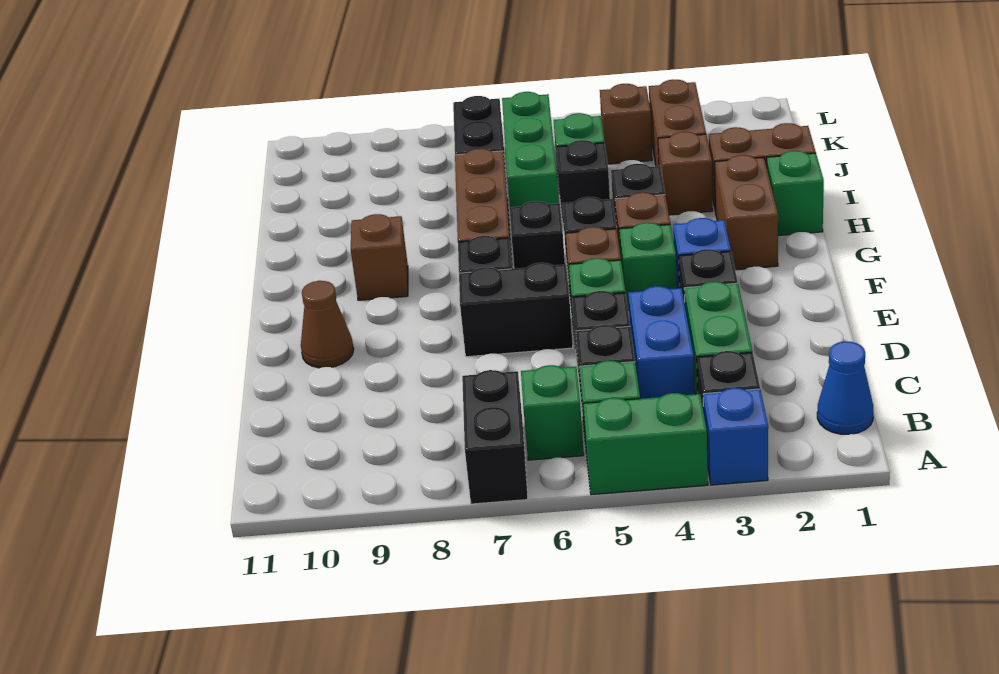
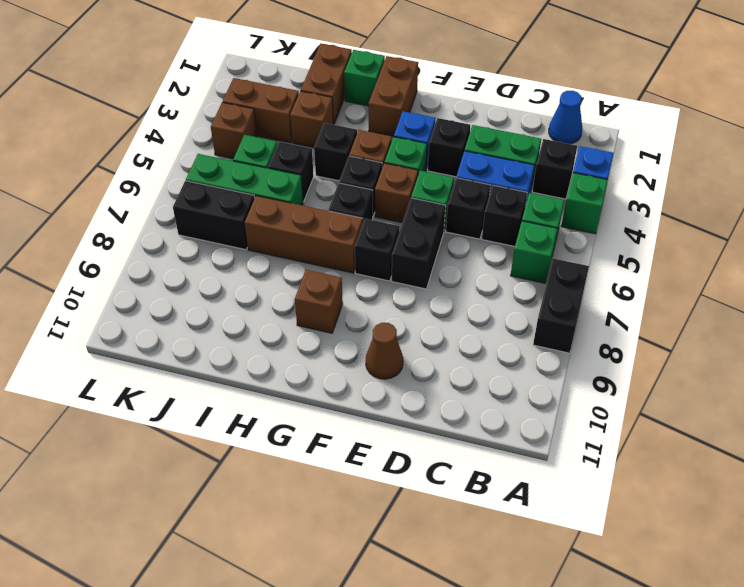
green brick A4:A5 level 1 -> green brick A4 level 1
black brick A7:B7 level 1 -> black brick A7:A8 level 1
brown brick G2:H2 level 1 -> brown brick G1:G2 level 1

